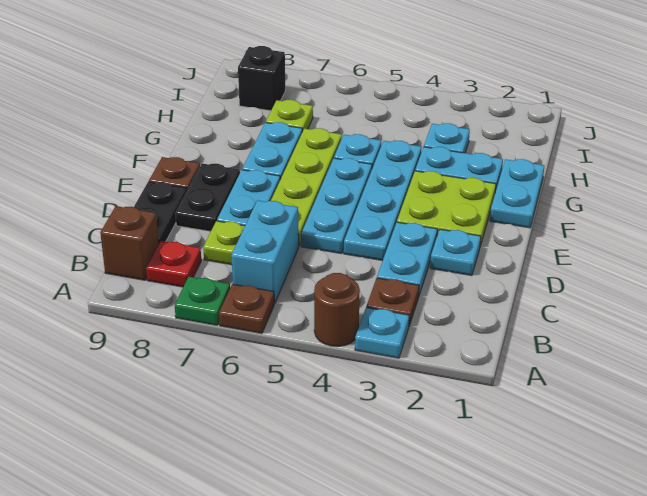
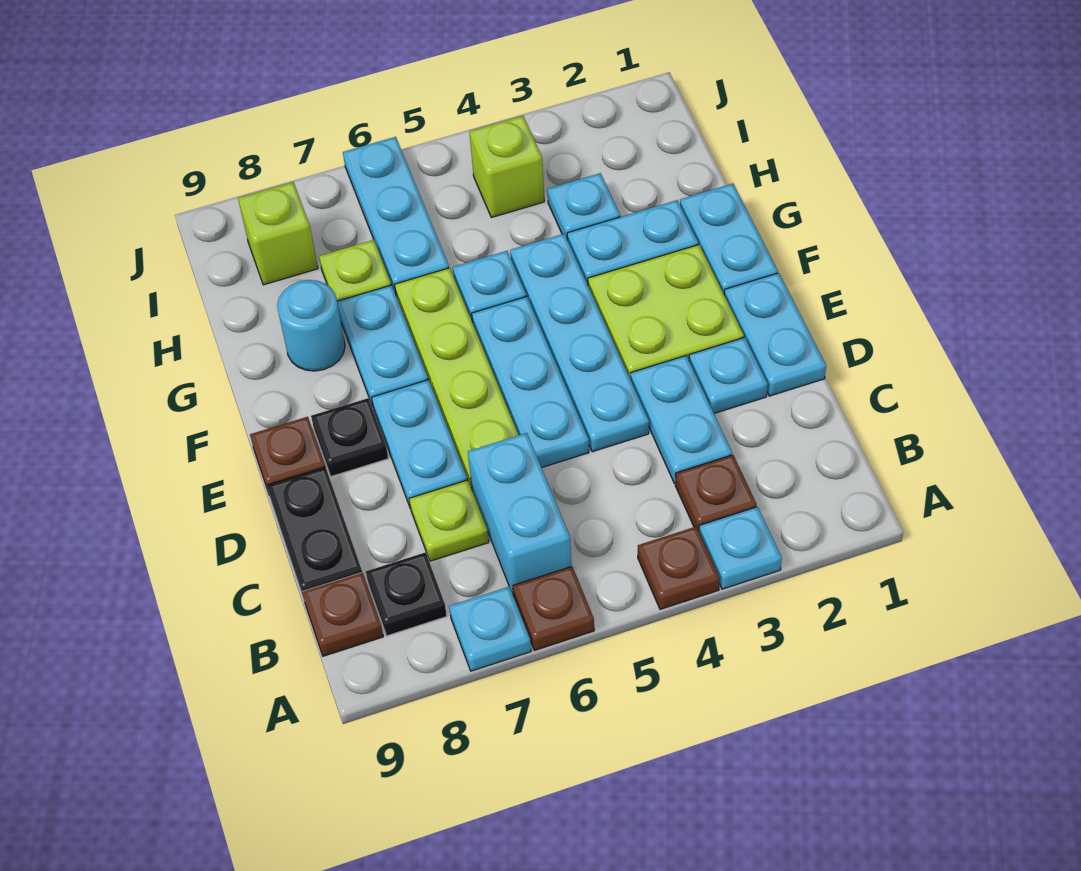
brown round brick A4 level 1 -> brown plate A4 level 1
green plate A7 level 1 -> cyan plate A7 level 1
red plate B8 level 1 -> black plate B8 level 1
brown brick B9 level 1 -> brown plate B9 level 1
none -> cyan plate D1:E1 level 1
black plate D8:E8 level 1 -> black plate E8 level 1
none -> cyan round brick G8 level 1
none -> cyan plate H6:J6 level 1
none -> lime brick I4 level 1
black brick I8 level 1 -> lime brick I8 level 1

